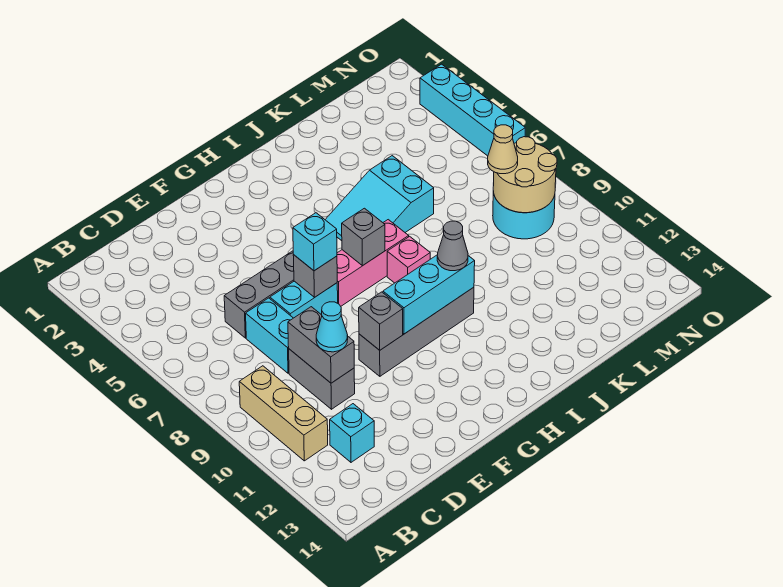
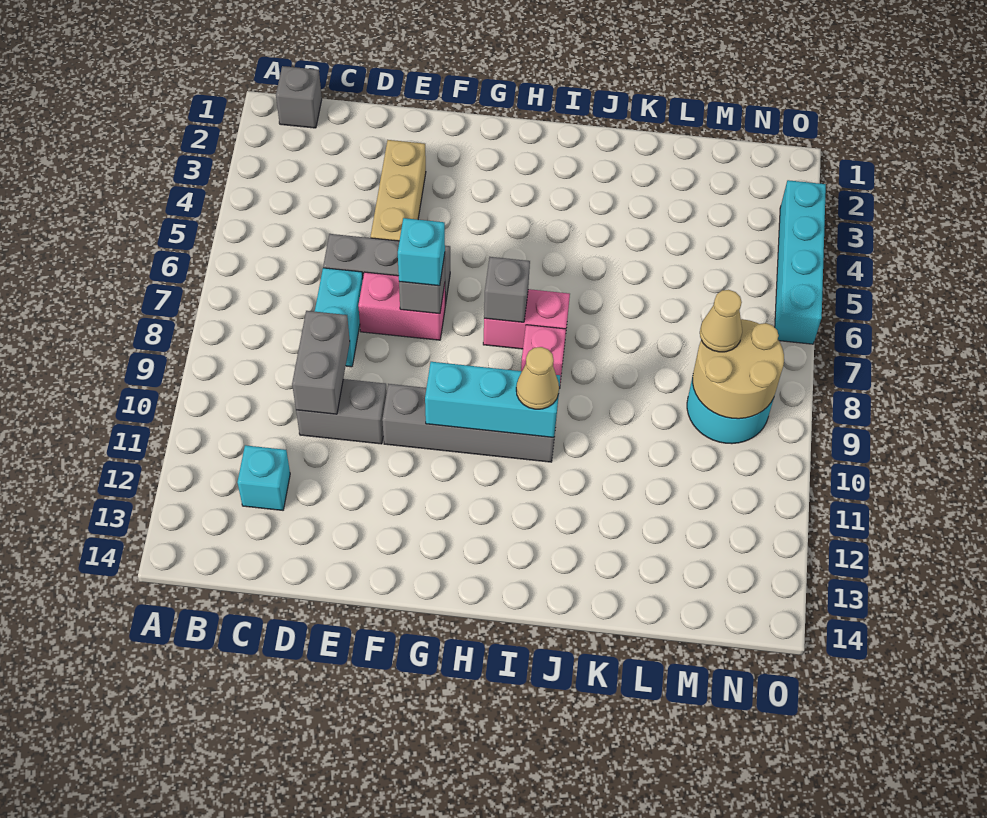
tan brick B9:B11 level 1 -> tan brick E3:E5 level 1
grey brick D9:D10 level 1 -> grey brick D10:E10 level 1
cyan cone D10 level 3 -> none
cyan brick E7:F7 level 1 -> pink brick E7:F7 level 1
grey brick F10 level 2 -> grey brick B1 level 1
pink brick G7:I7 level 1 -> pink brick H7:I7 level 1
cyan slope I5:K6 level 1 top K -> none
grey cone I10 level 3 -> tan cone I10 level 3

